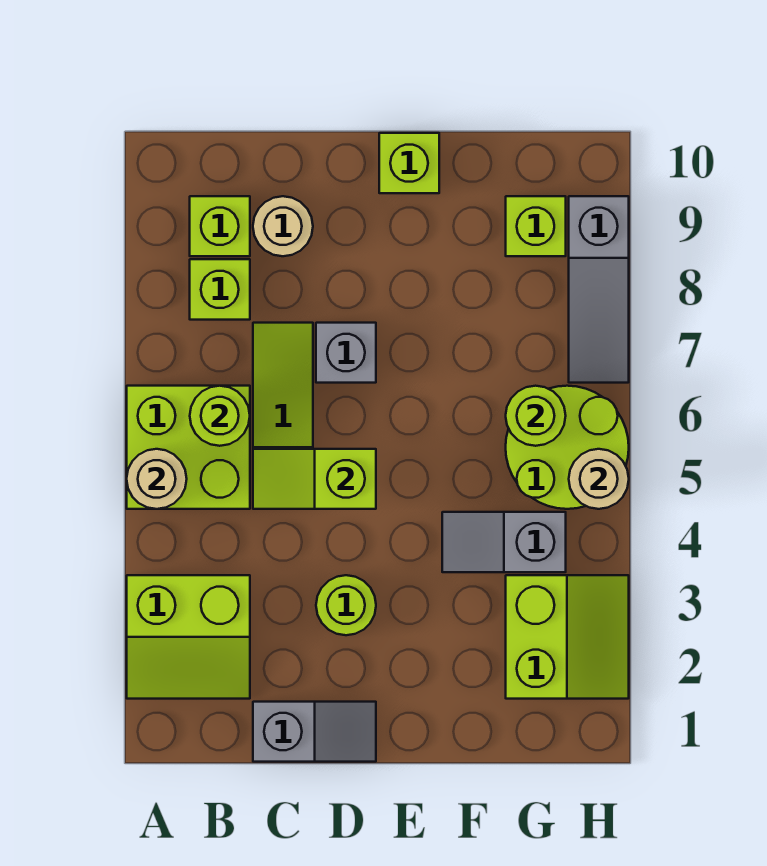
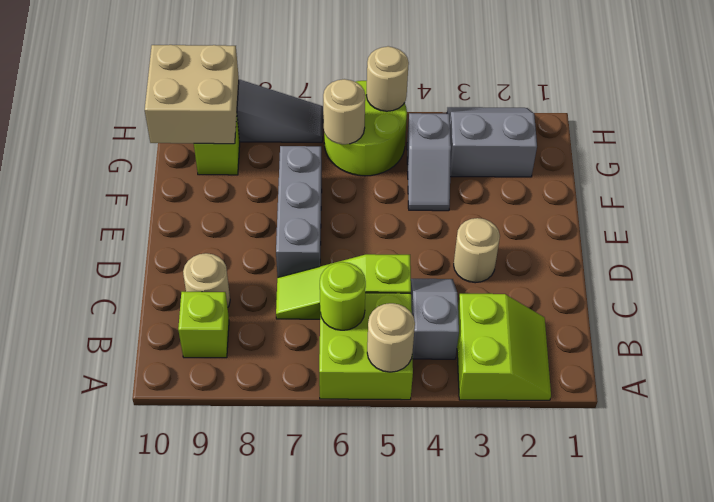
lime brick B8 level 1 -> none
grey slope C1:D1 level 1 top C -> grey slope B4:C4 level 1 top B
lime slope C5:D5 level 2 top D -> none
lime round brick D3 level 1 -> tan round brick D3 level 1
grey brick D7 level 1 -> grey brick D7:F7 level 1
lime brick E10 level 1 -> none
lime slope G2:H3 level 1 top G -> grey slope G2:H3 level 1 top G
lime round brick G6 level 2 -> tan round brick G6 level 2
none -> tan brick G9:H10 level 2

